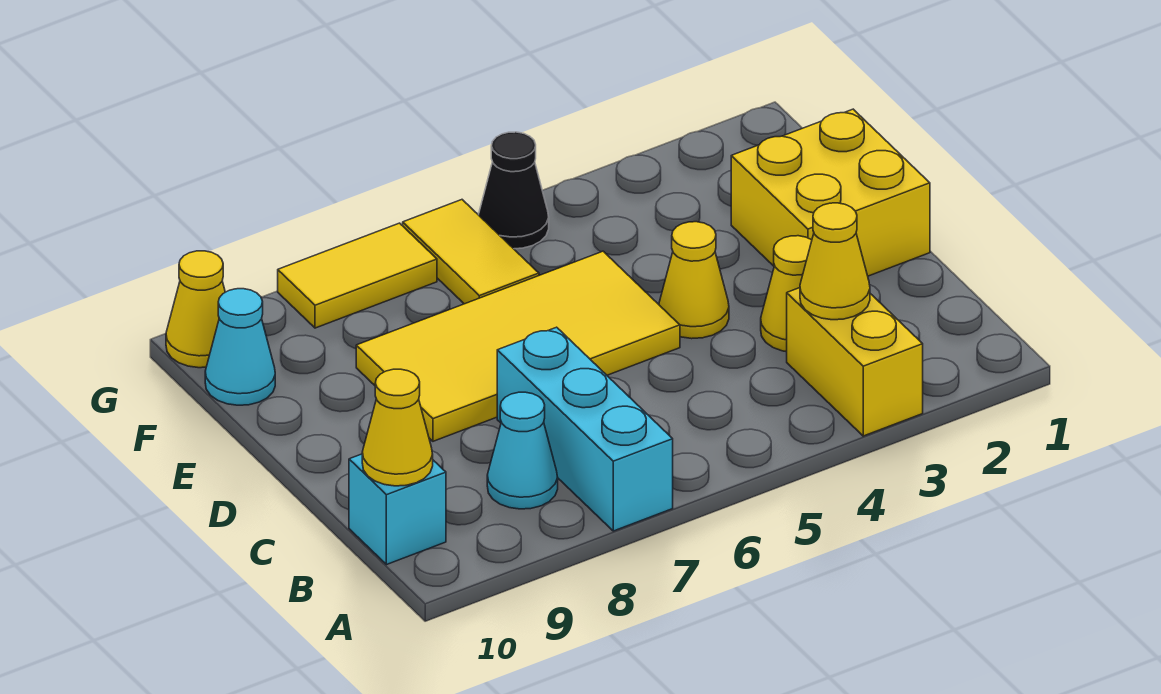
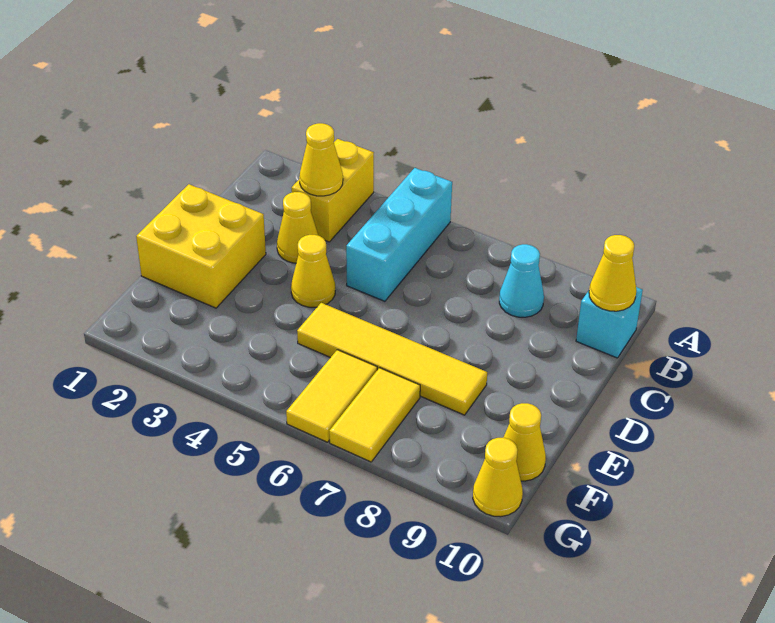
cyan brick A7:C7 level 1 -> cyan brick A5:C5 level 1
yellow tile D5:E8 level 1 -> yellow tile E5:E8 level 1
cyan cone F10 level 1 -> yellow cone F10 level 1
black cone G5 level 1 -> none
yellow tile G7:G8 level 1 -> yellow tile F7:G7 level 1

